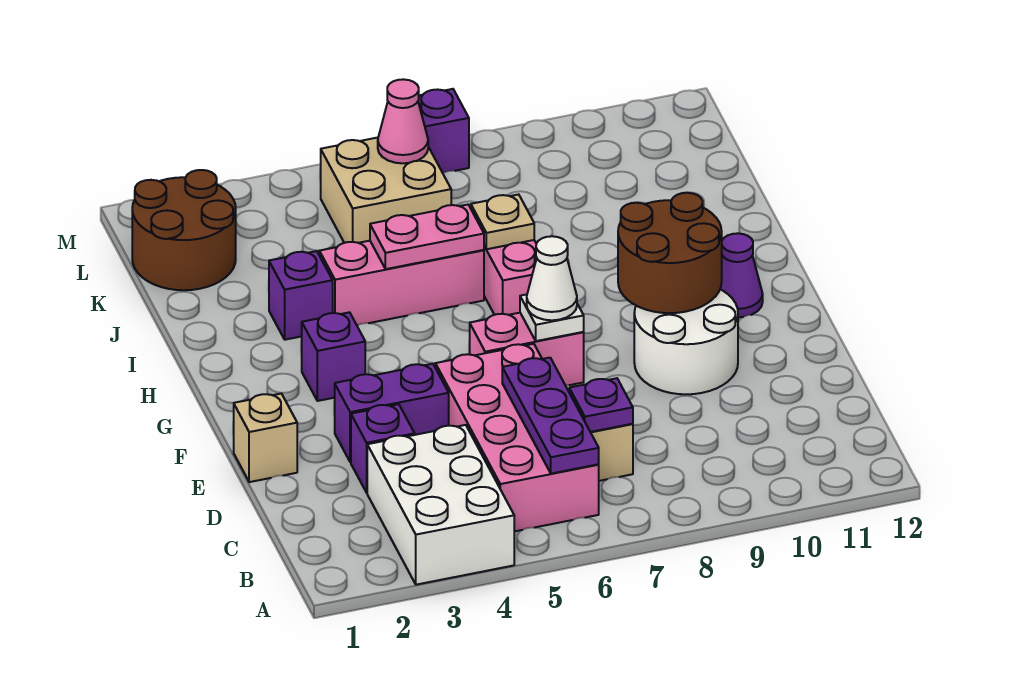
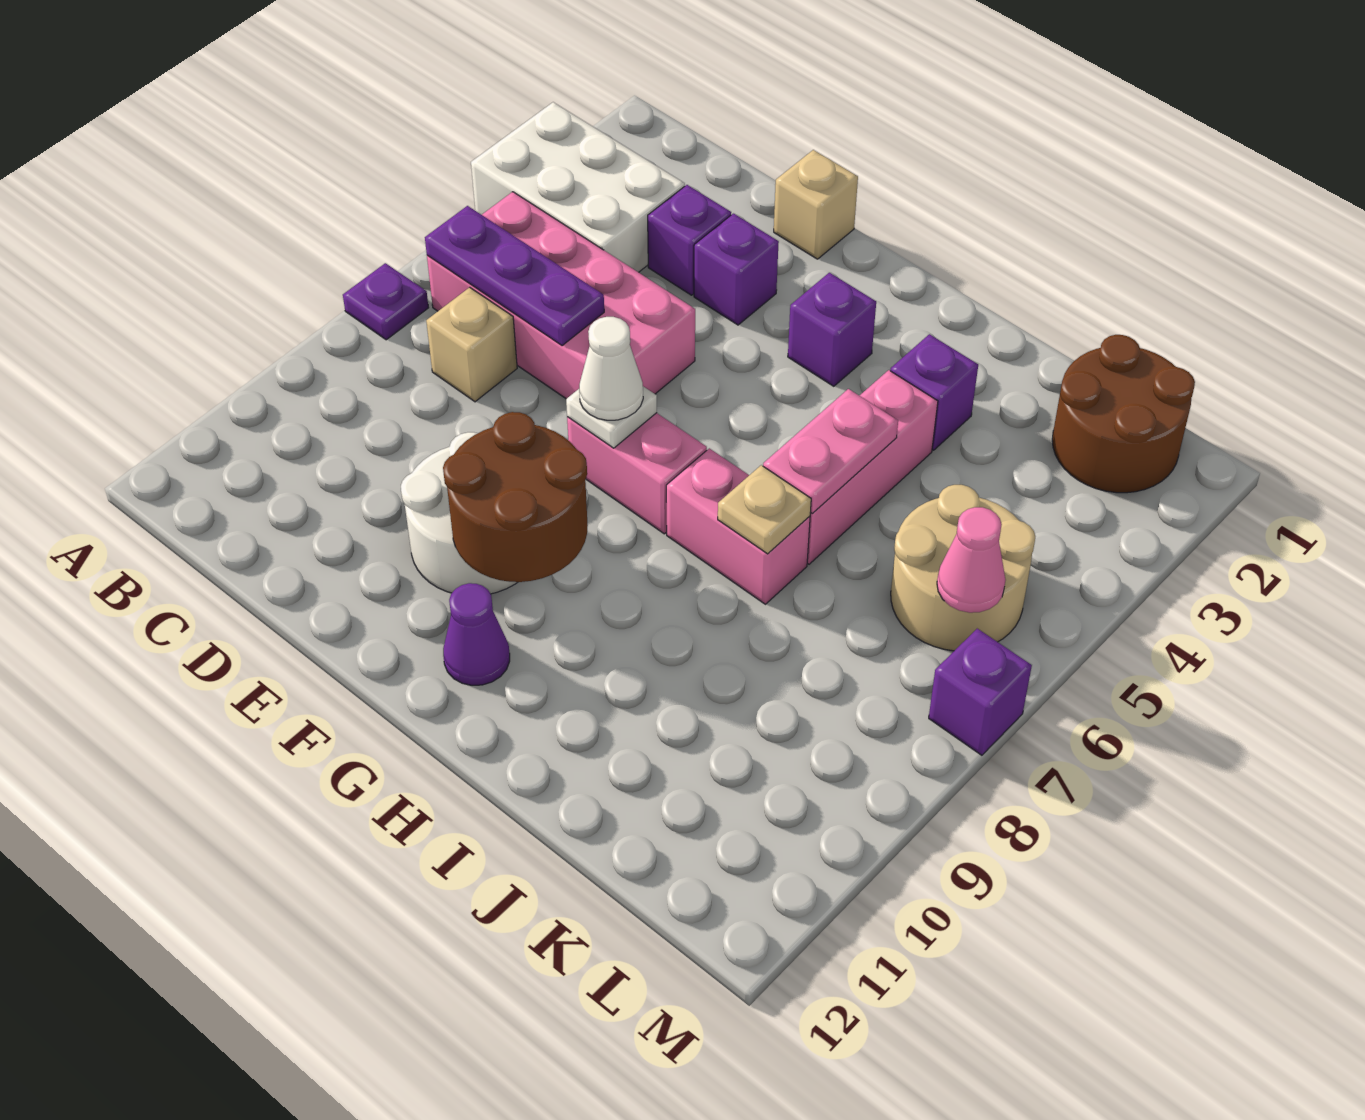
purple plate C7 level 2 -> purple plate A7 level 1
purple brick E3:E4 level 1 -> purple brick E3 level 1
pink brick F6:F7 level 1 -> pink brick F7:G7 level 1
tan brick K5:L6 level 1 -> tan round brick K5:L6 level 1

